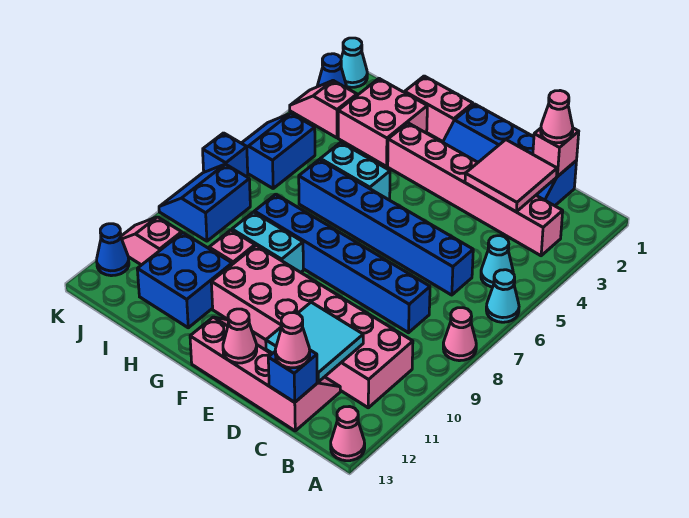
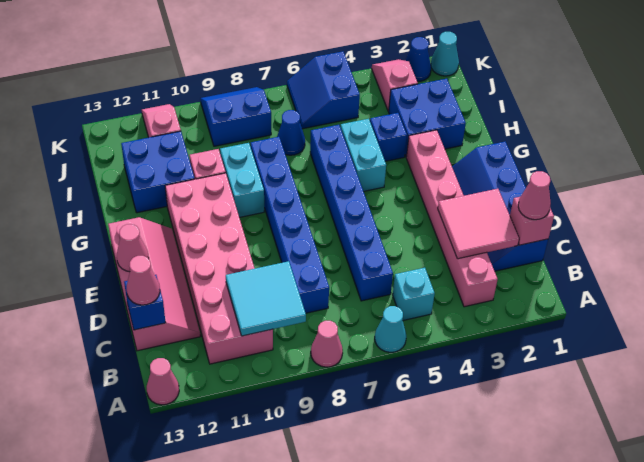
cyan cone B5 level 1 -> cyan brick B5 level 1
cyan tile C11:D12 level 2 -> cyan tile B9:C10 level 2
pink brick G1:H1 level 1 -> none
pink brick H2:I3 level 1 -> blue brick H2:I3 level 1
blue slope J5:K6 level 1 top J -> blue slope J5:K6 level 1 top 5
blue brick K7 level 1 -> blue brick H4 level 1
blue cone K12 level 1 -> blue cone I7 level 1

